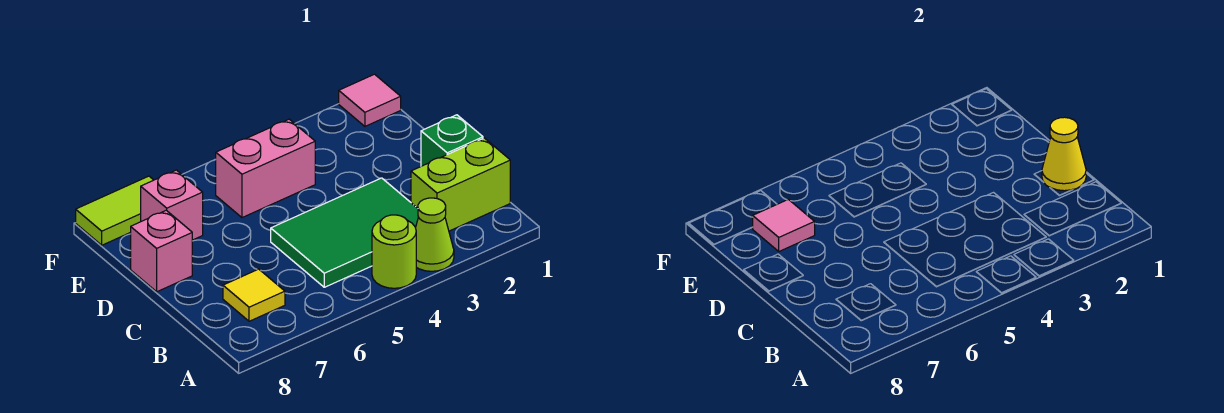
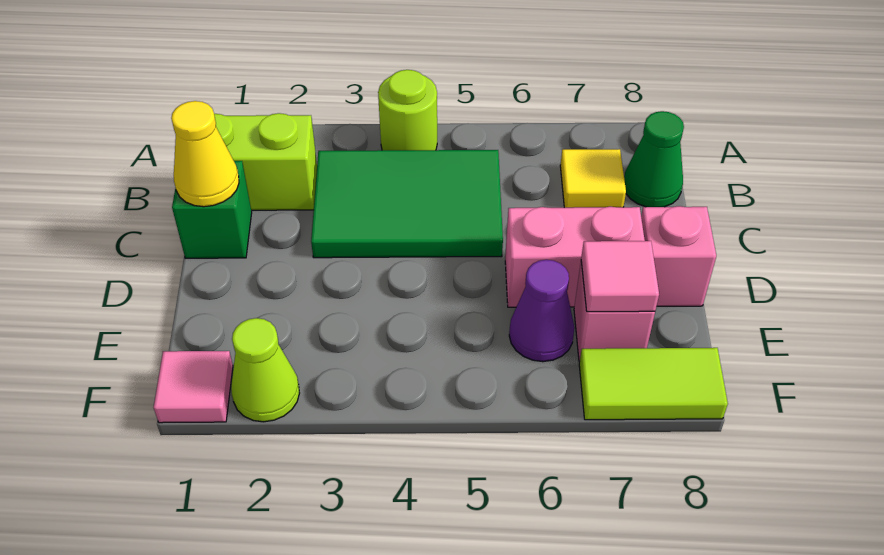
lime cone A3 level 1 -> lime cone F2 level 1
none -> green cone B8 level 1
pink brick E4:E5 level 1 -> pink brick D6:D7 level 1
none -> purple cone E6 level 1

